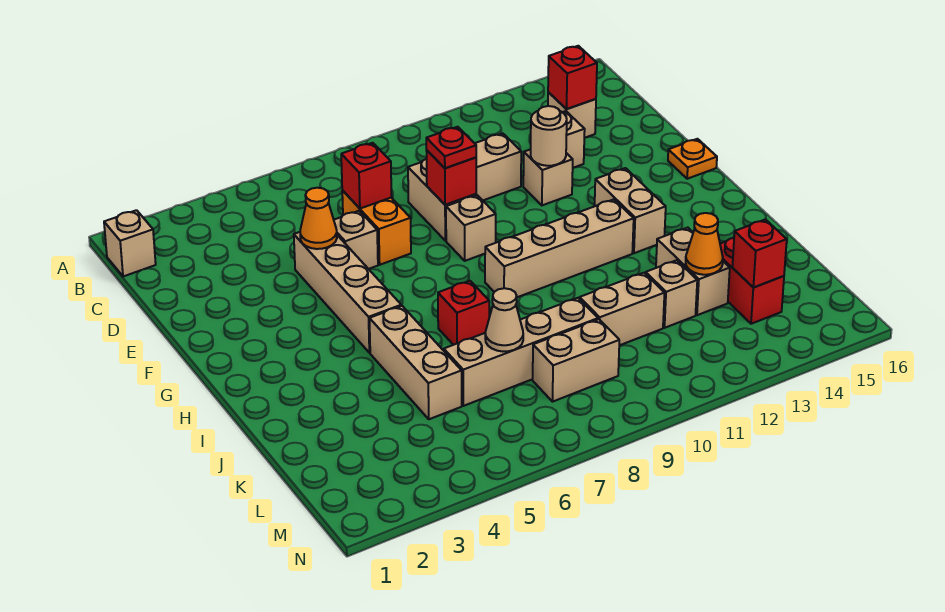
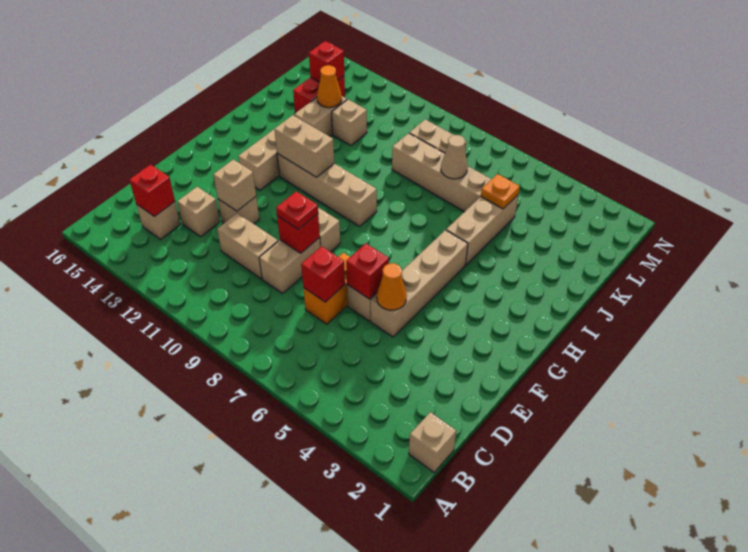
tan round brick E12 level 2 -> tan brick E12 level 2
orange plate F16 level 1 -> orange plate K5 level 2
red brick I7 level 1 -> red brick E6 level 2
tan brick K10:K11 level 1 -> tan brick H11:H12 level 2

